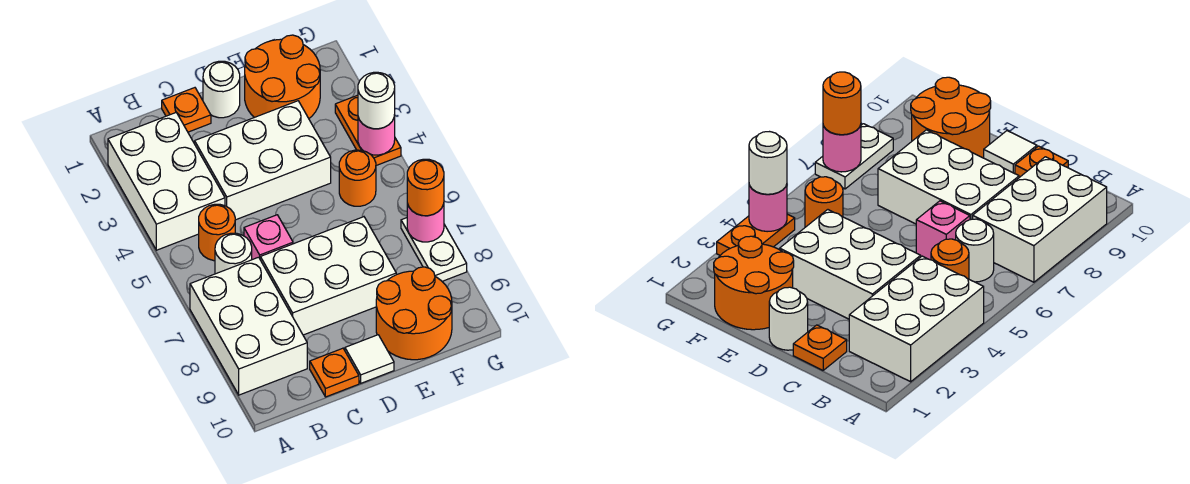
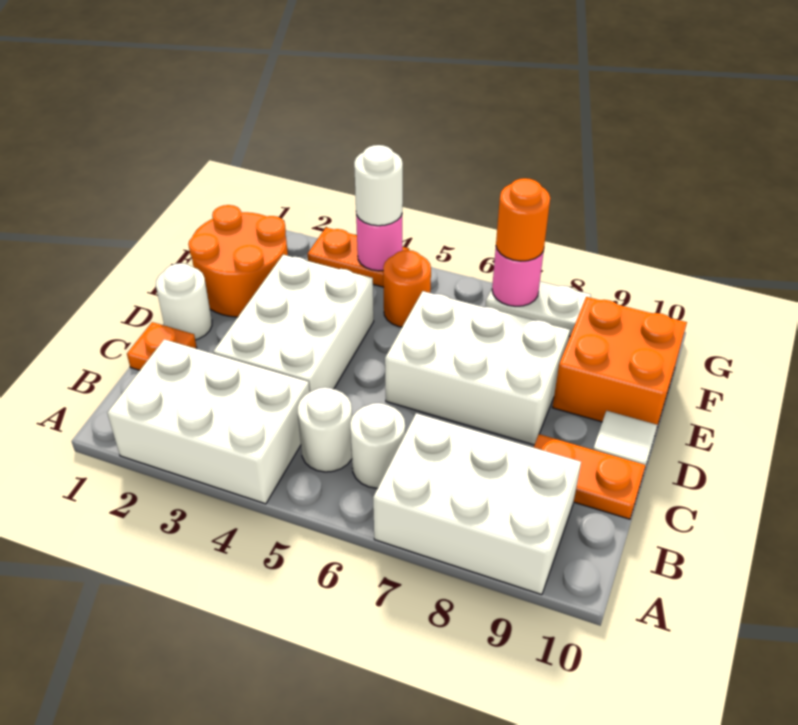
orange round brick B5 level 1 -> white round brick B5 level 1
pink brick C6 level 1 -> none
white brick C7:E8 level 1 -> white brick D6:E8 level 1
orange plate C10 level 1 -> orange plate C9:C10 level 1
orange round brick E9:F10 level 1 -> orange brick E9:F10 level 1

